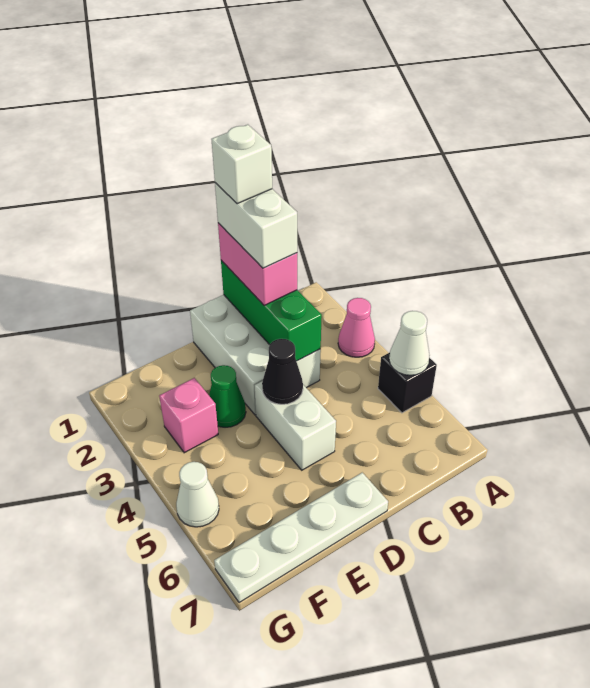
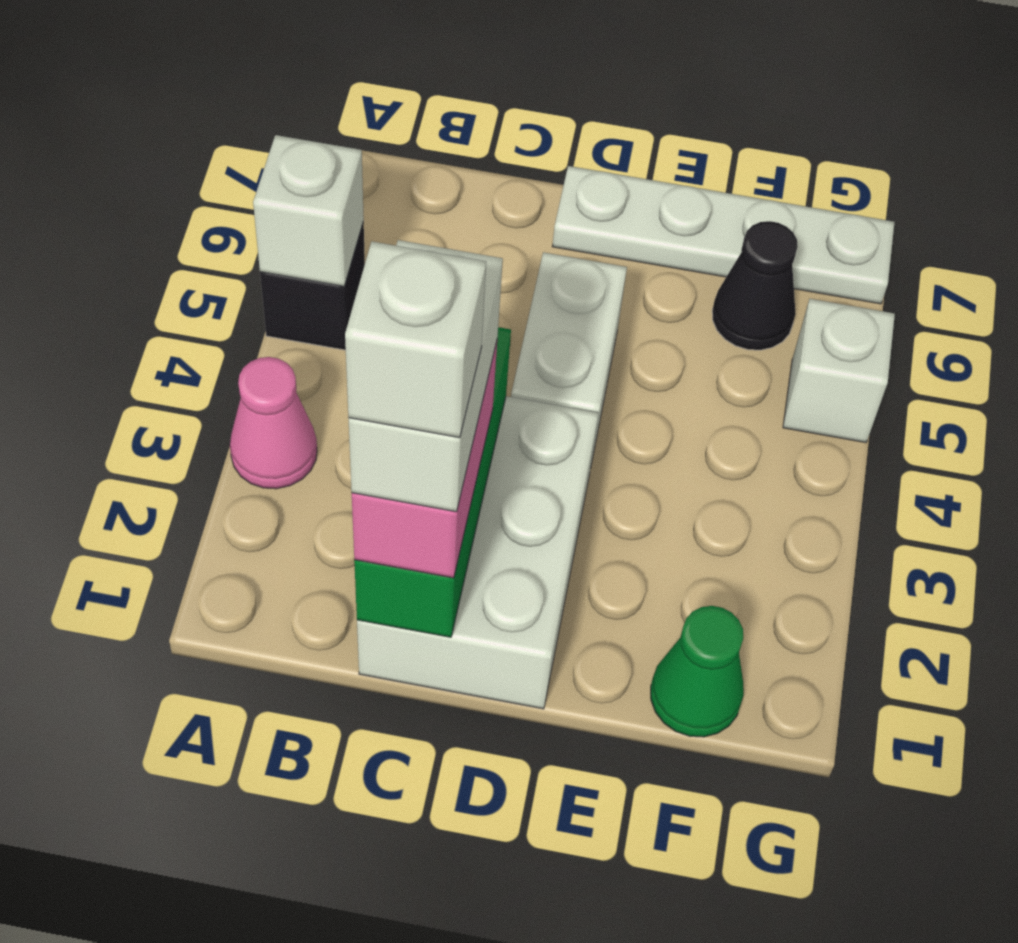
white cone A5 level 2 -> white brick A5 level 2
black cone D4 level 2 -> black cone F6 level 1
green cone E3 level 1 -> green cone F1 level 1
pink brick F3 level 1 -> none
white cone G5 level 1 -> white brick G5 level 1

